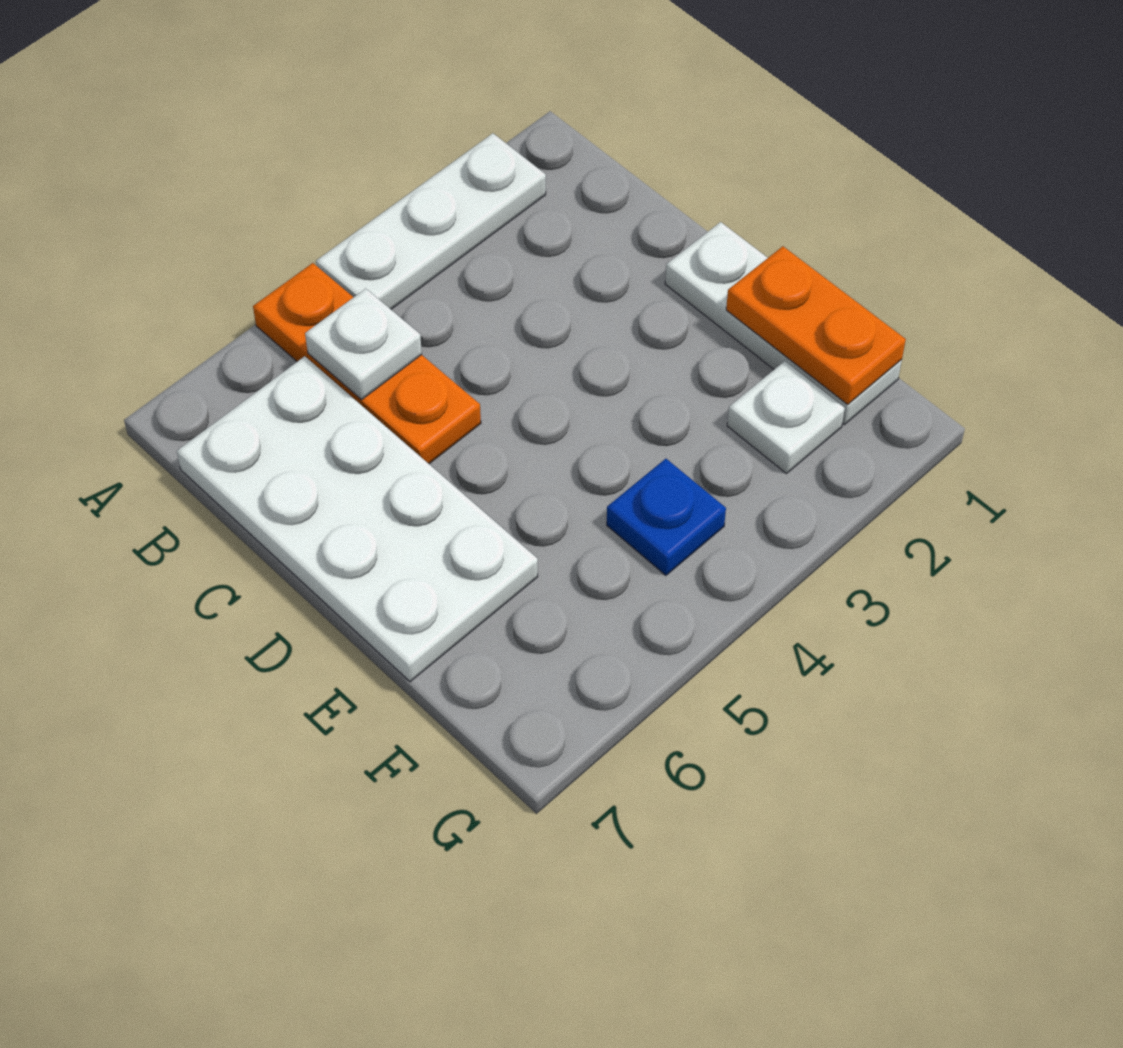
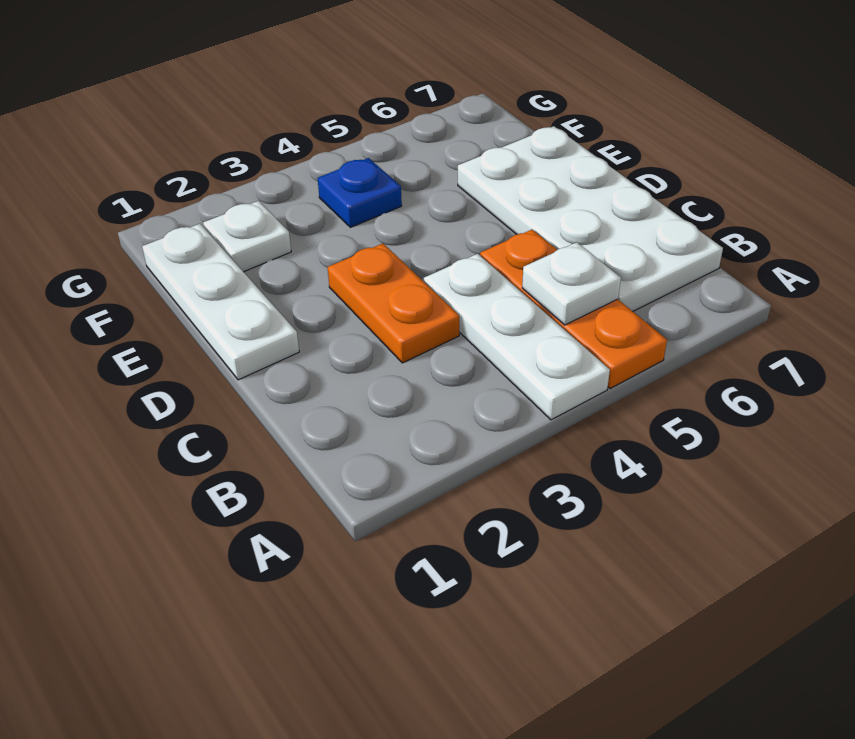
white plate A2:A4 level 1 -> white plate A4:C4 level 1
orange plate E1:F1 level 2 -> orange plate C3:D3 level 1

